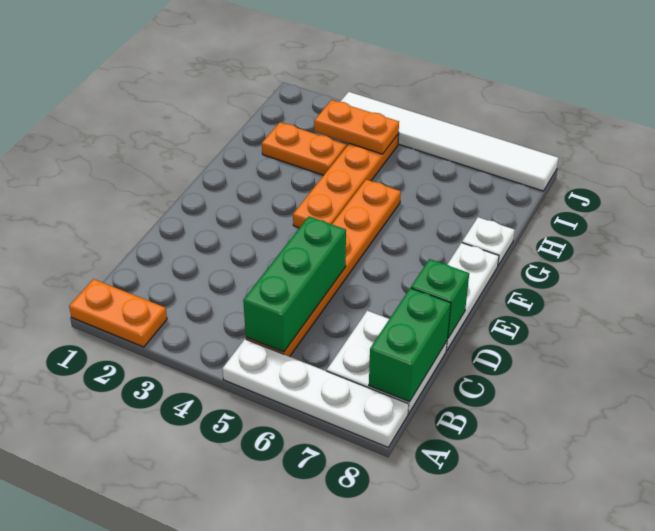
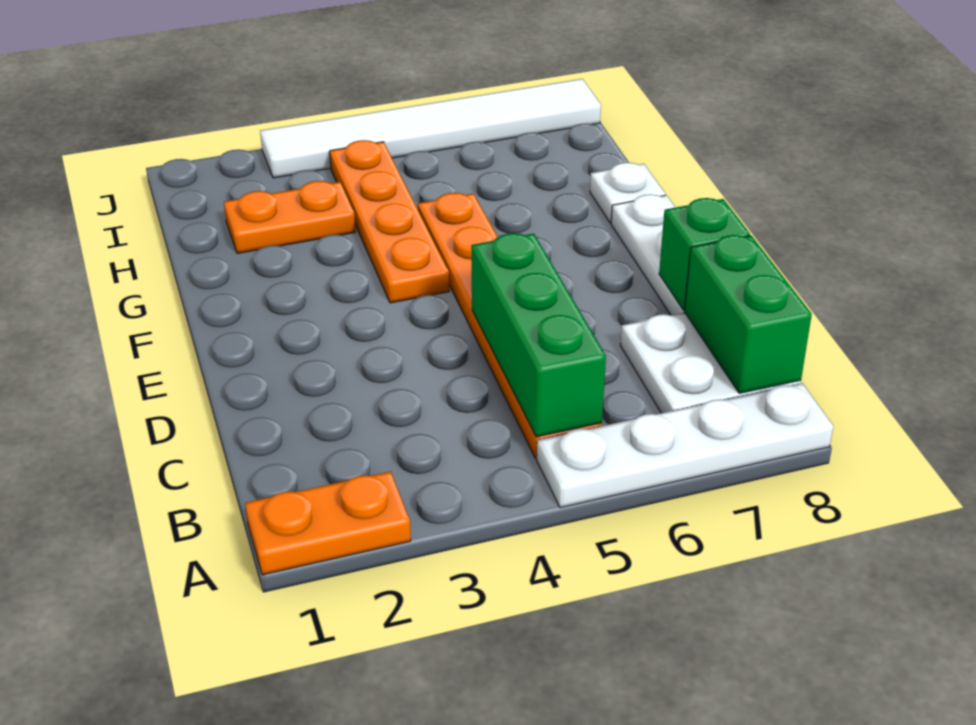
orange plate I3:I4 level 2 -> none

